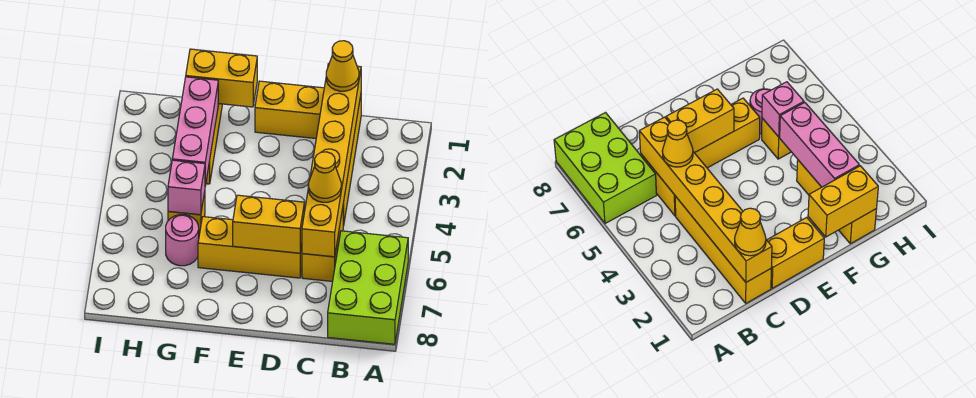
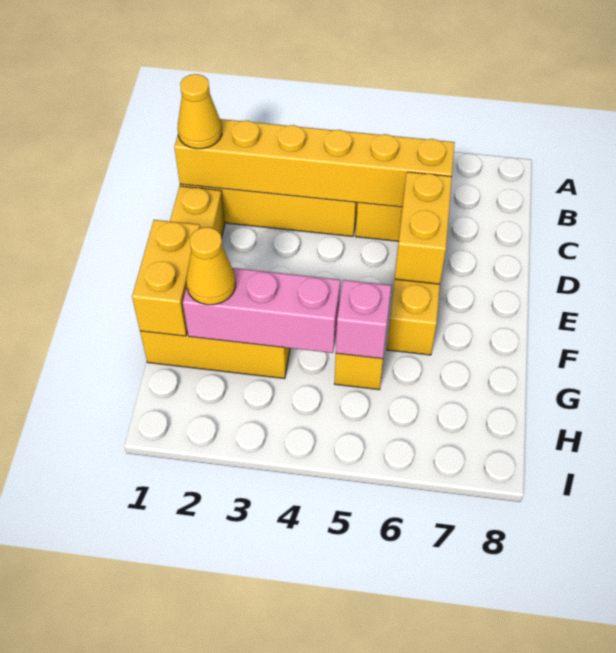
lime brick A6:B8 level 1 -> none
yellow cone C5 level 3 -> yellow cone G2 level 3
pink round brick G6 level 1 -> none

